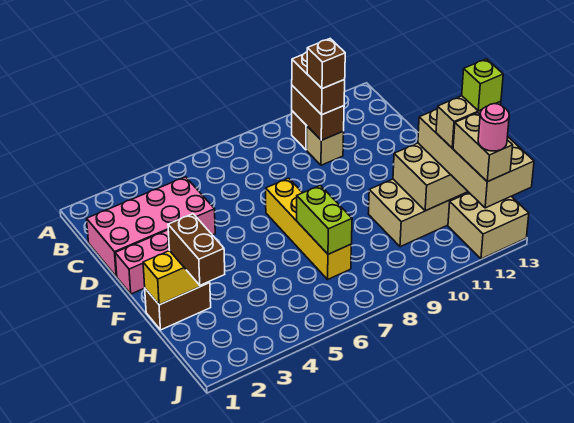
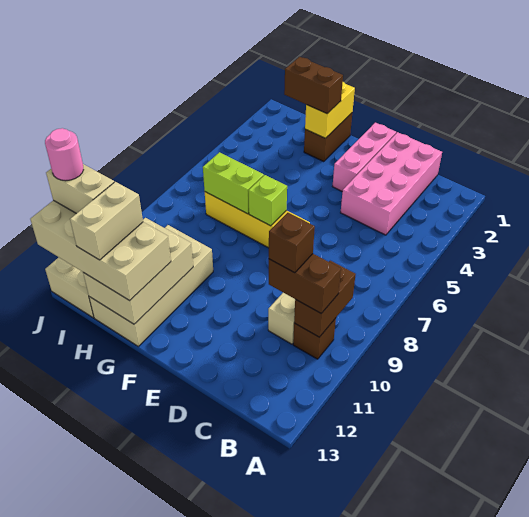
brown brick B10:C10 level 2 -> brown brick B9:B10 level 2
lime brick H13 level 5 -> lime brick F7 level 2

